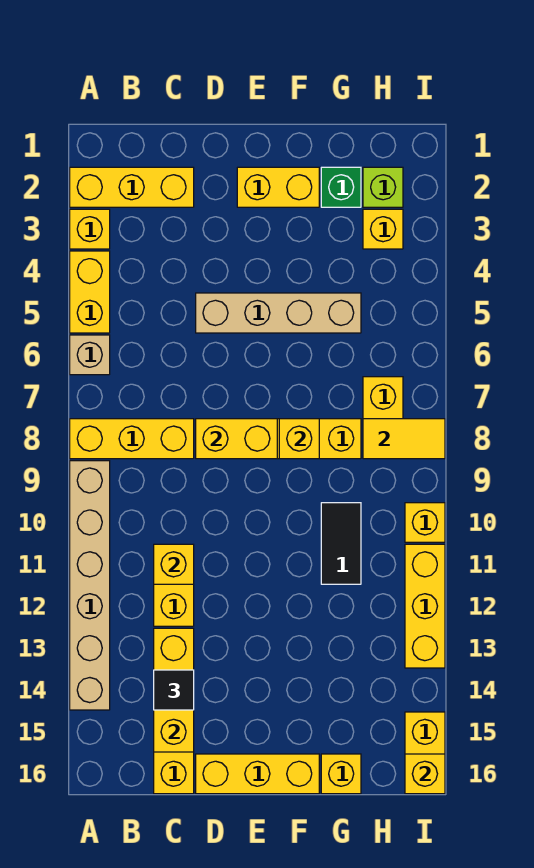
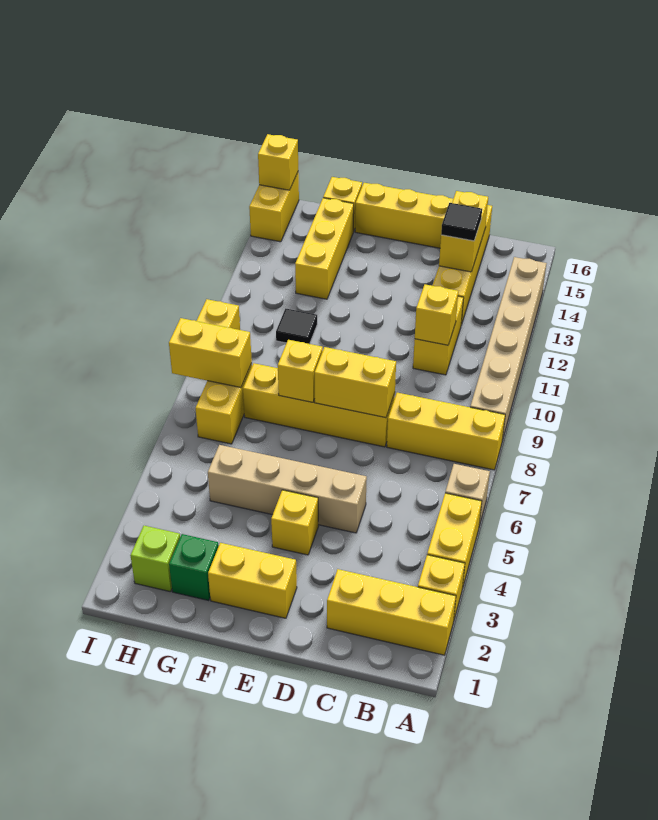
black tile G10:G11 level 1 -> black tile G11 level 1
yellow brick H3 level 1 -> yellow brick E4 level 1
yellow tile H8:I8 level 2 -> yellow brick H8:I8 level 2
yellow brick I11:I13 level 1 -> yellow brick G13:G15 level 1

